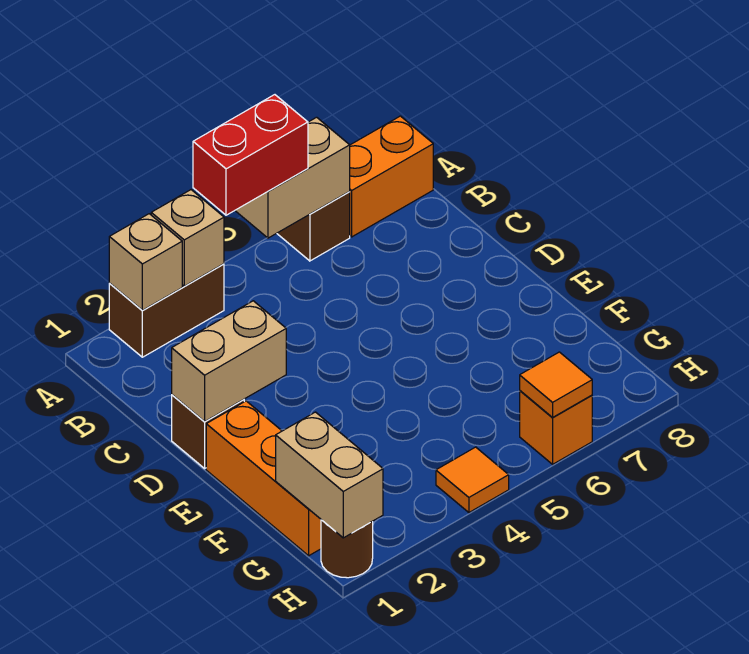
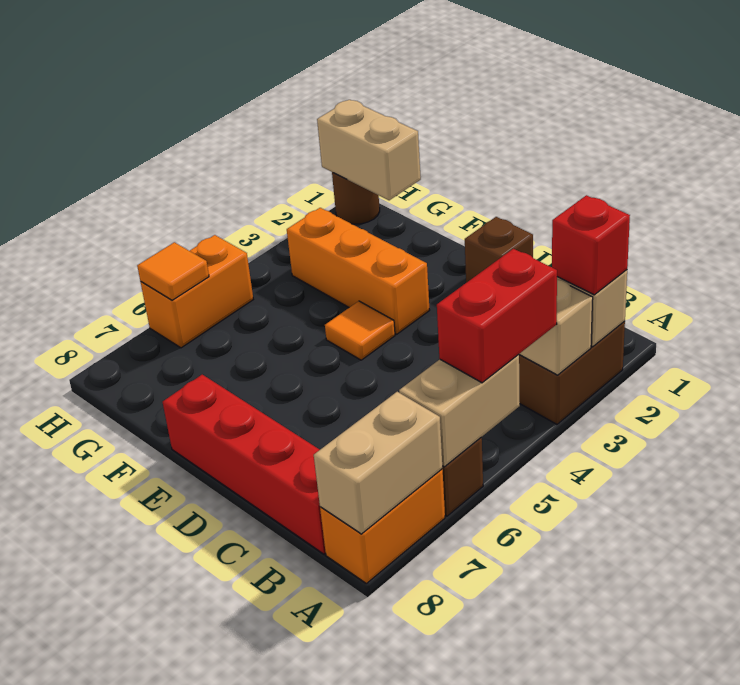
none -> red brick A2 level 3
none -> red brick B8:E8 level 1
tan brick D1:D2 level 2 -> tan brick A7:A8 level 2
orange brick E1:G1 level 1 -> orange brick E3:G3 level 1
orange tile H4 level 1 -> orange tile E4 level 1
orange brick H6 level 1 -> orange brick H5:H6 level 1

